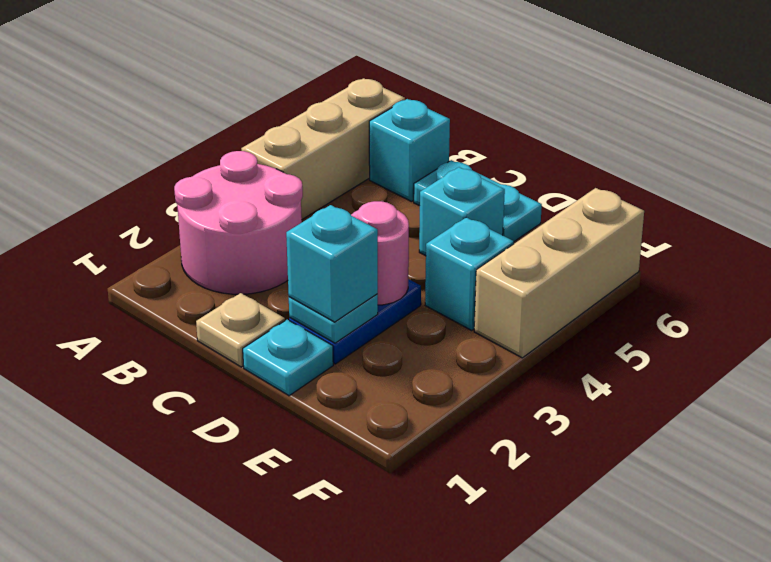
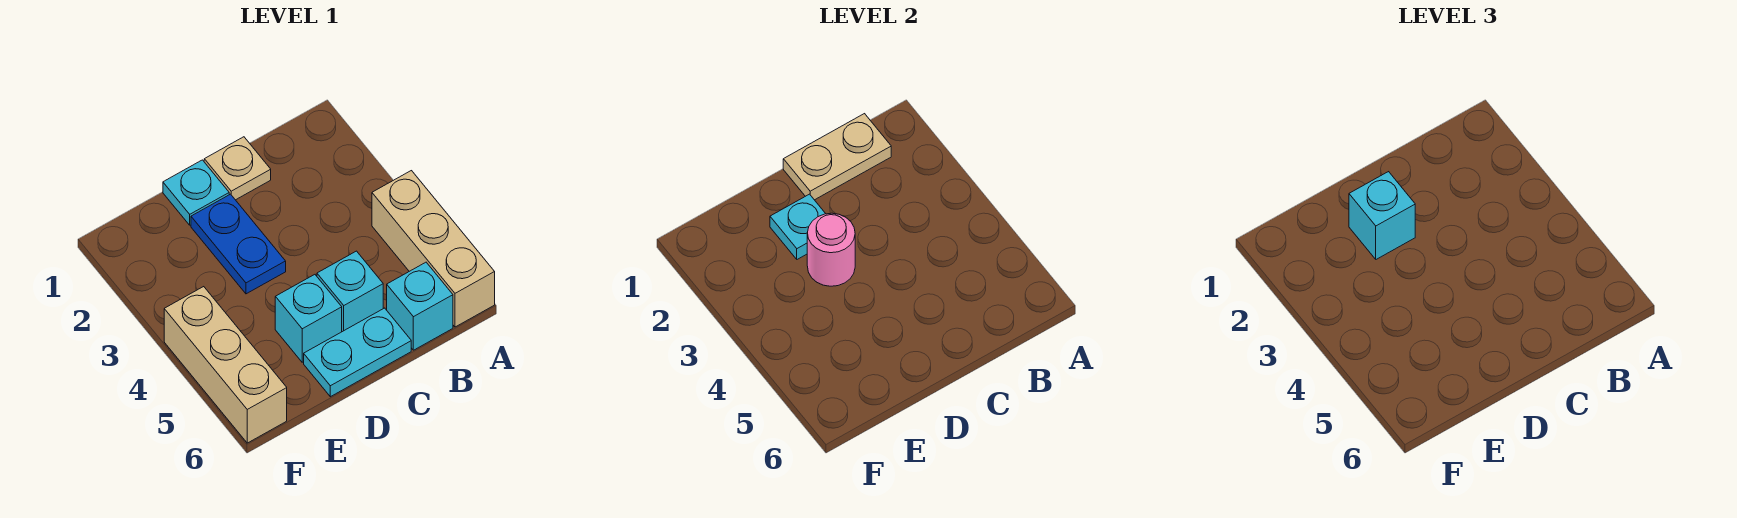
pink round brick A2:B3 level 1 -> none
none -> tan plate B1:C1 level 2
cyan brick E4 level 1 -> cyan brick C5 level 1

